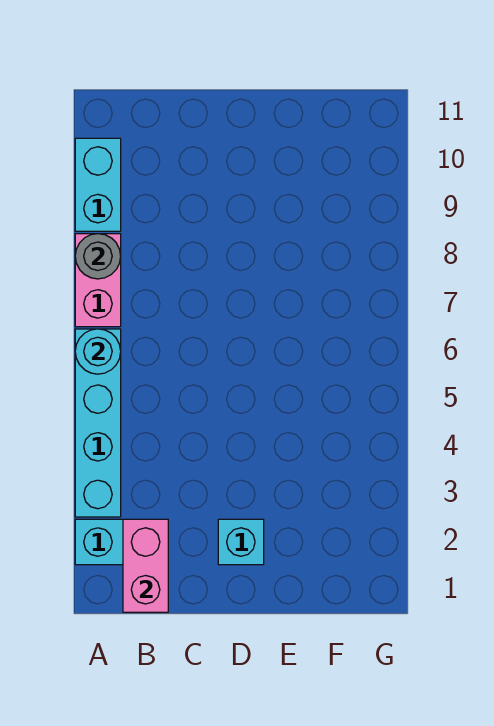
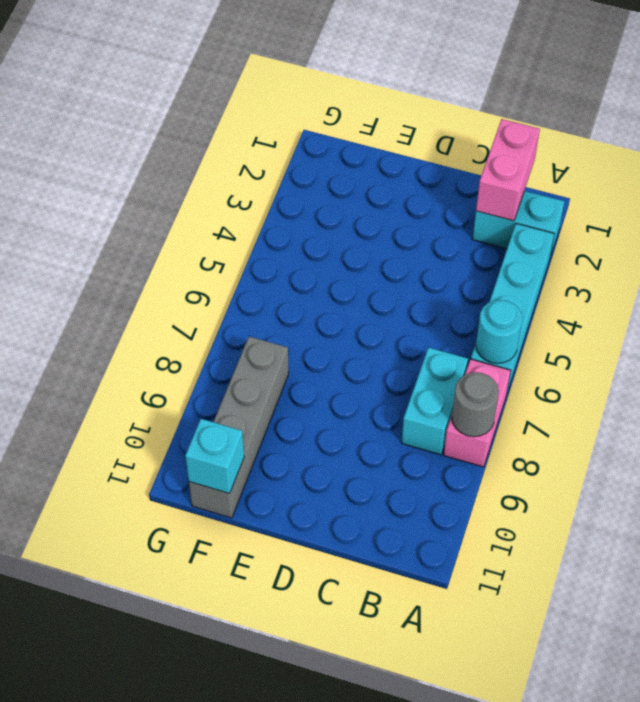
cyan brick A9:A10 level 1 -> cyan brick B7:B8 level 1
cyan brick D2 level 1 -> cyan brick F11 level 2
none -> grey brick F8:F11 level 1

